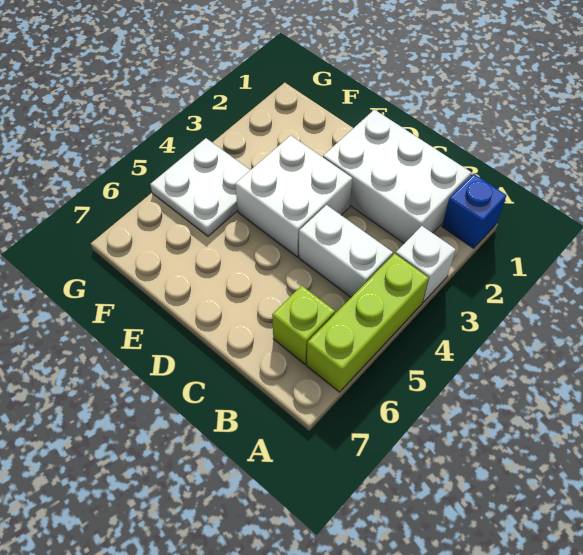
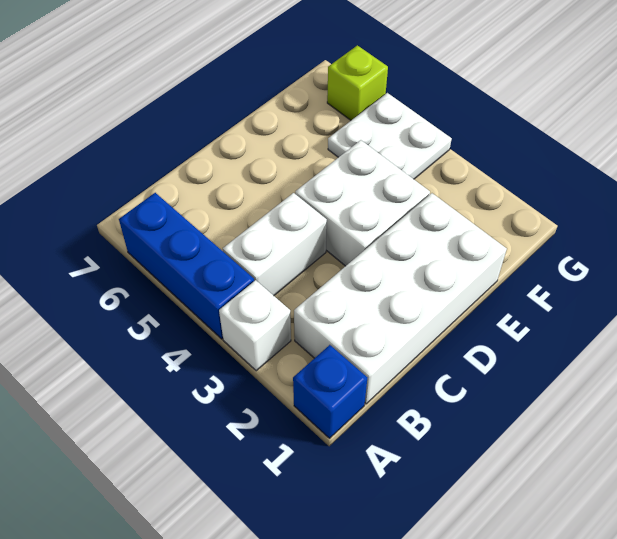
lime brick A4:A6 level 1 -> blue brick A4:A6 level 1
white brick B1:D2 level 1 -> white brick B1:E2 level 1
lime brick B6 level 1 -> lime brick G6 level 1

